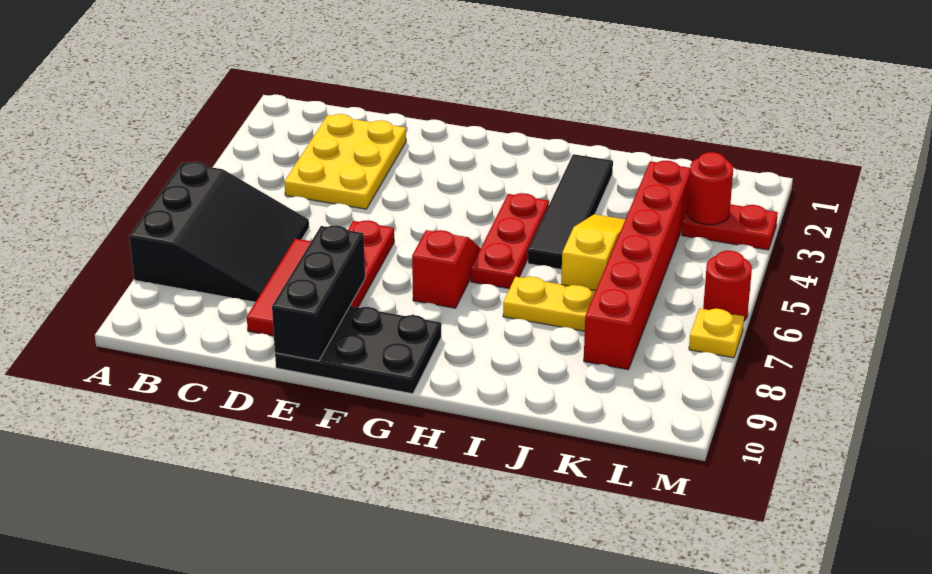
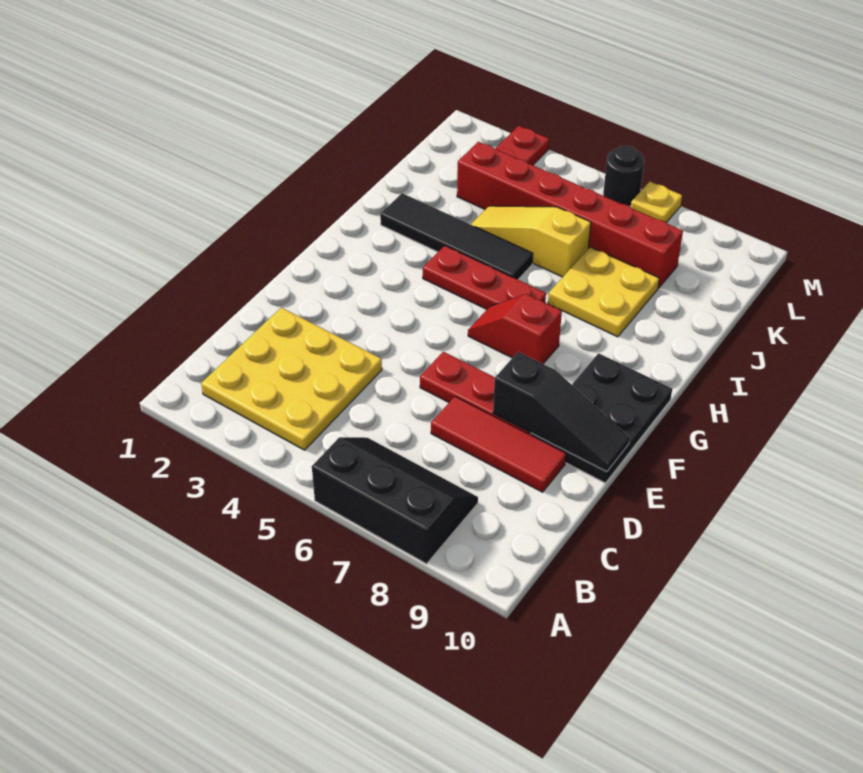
black slope A6:C8 level 1 top A -> black slope A6:B8 level 1 top A
yellow plate C2:D4 level 1 -> yellow plate B2:D4 level 1
black brick E8:E10 level 2 -> black slope E8:E10 level 2 top 8
yellow plate I7:J7 level 1 -> yellow plate I7:J8 level 1
red round brick L3 level 2 -> none
red round brick M6 level 1 -> black round brick M6 level 1

